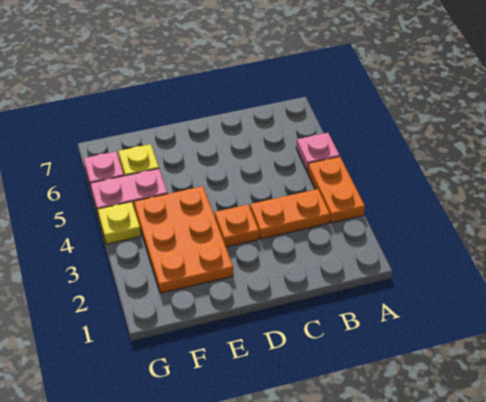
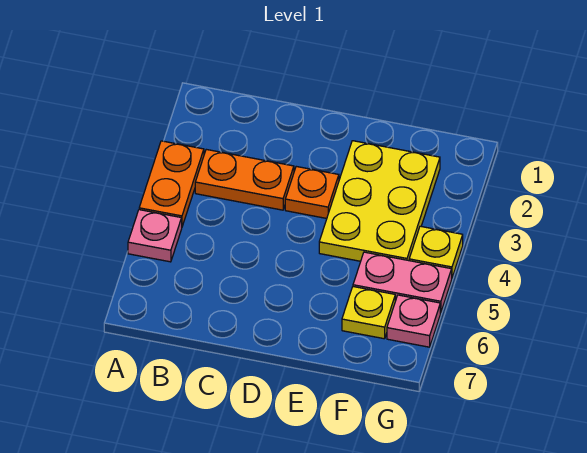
orange plate E2:F4 level 1 -> yellow plate E2:F4 level 1

